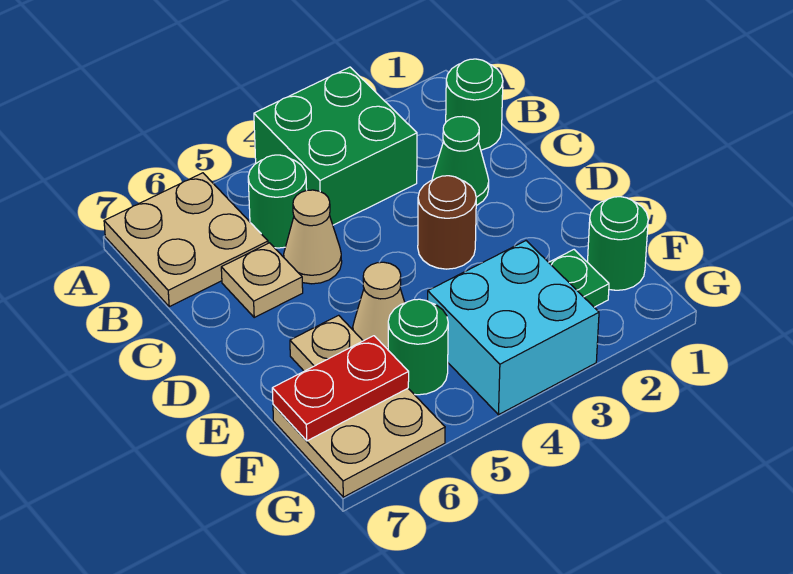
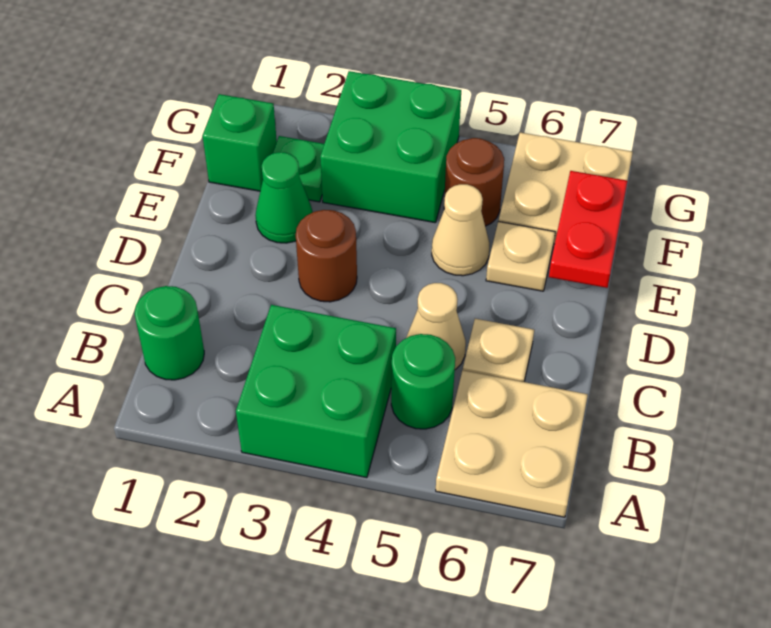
green cone C2 level 1 -> green cone E2 level 1
green round brick F1 level 1 -> green brick F1 level 1
cyan brick F3:G4 level 1 -> green brick F3:G4 level 1
green round brick F5 level 1 -> brown round brick F5 level 1
red plate F6:F7 level 2 -> red plate E7:F7 level 2

